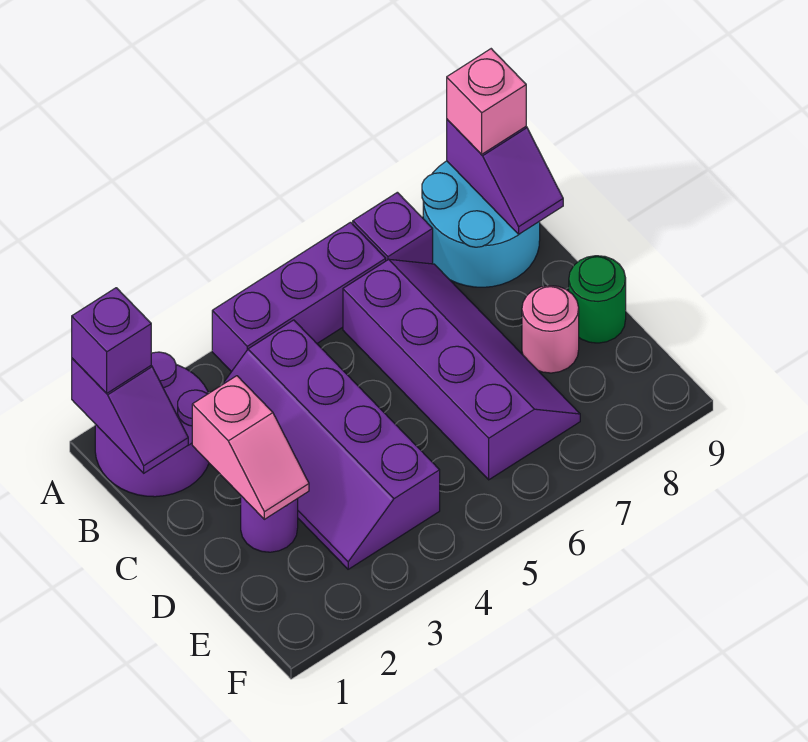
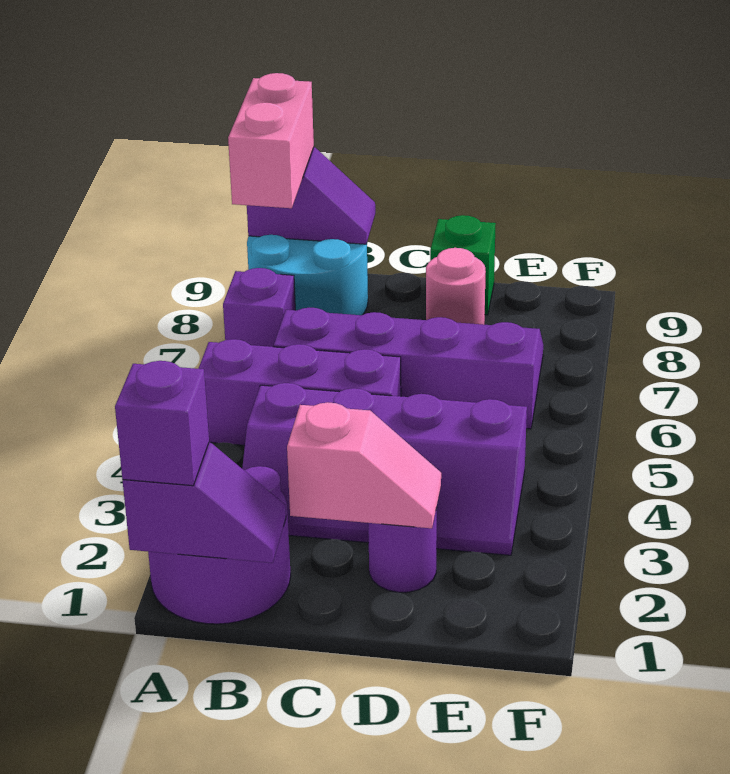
purple brick A4:A6 level 1 -> purple brick A5:C5 level 1
pink brick A9 level 3 -> pink brick A8:A9 level 3
green round brick D9 level 1 -> green brick D9 level 1

